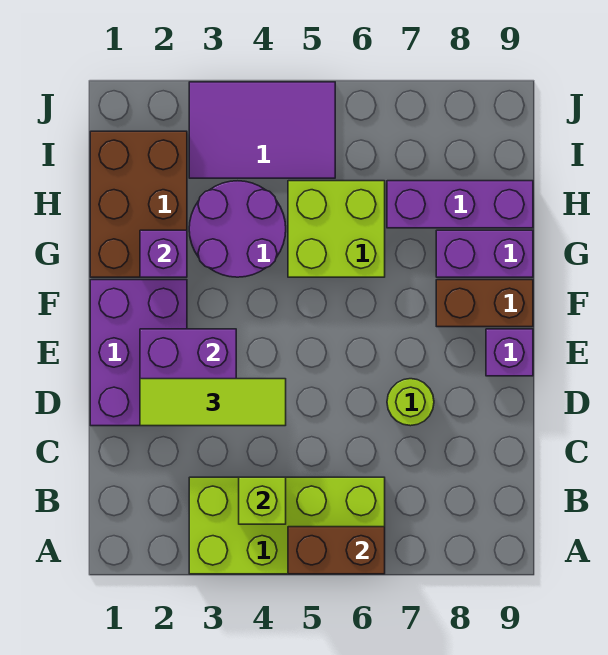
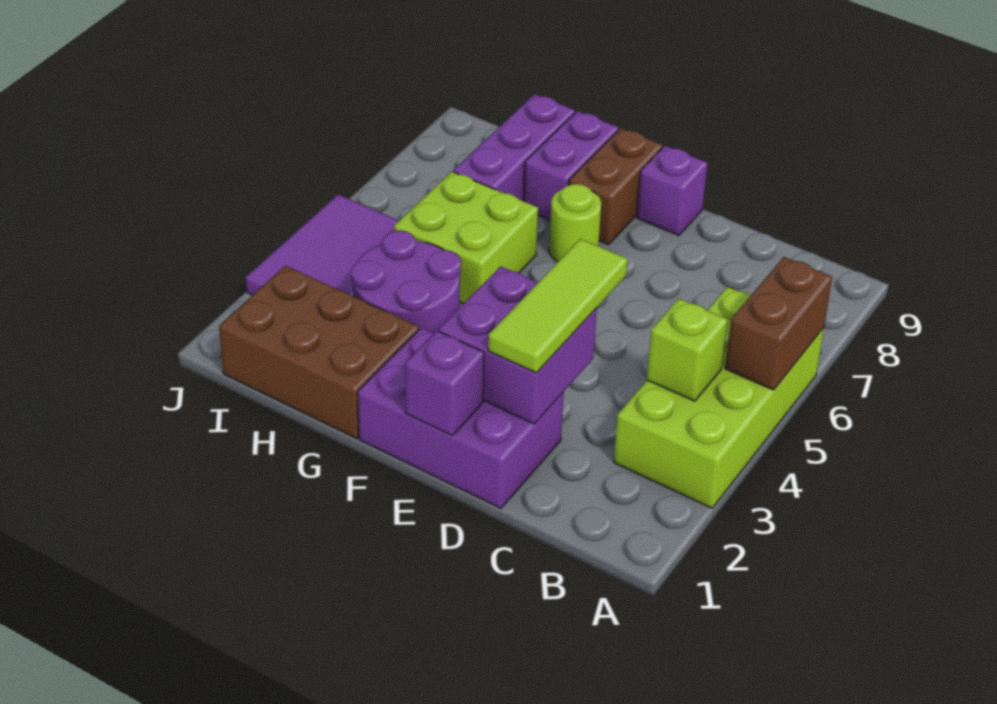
lime round brick D7 level 1 -> lime round brick F7 level 1
purple brick G2 level 2 -> purple brick E1 level 2

